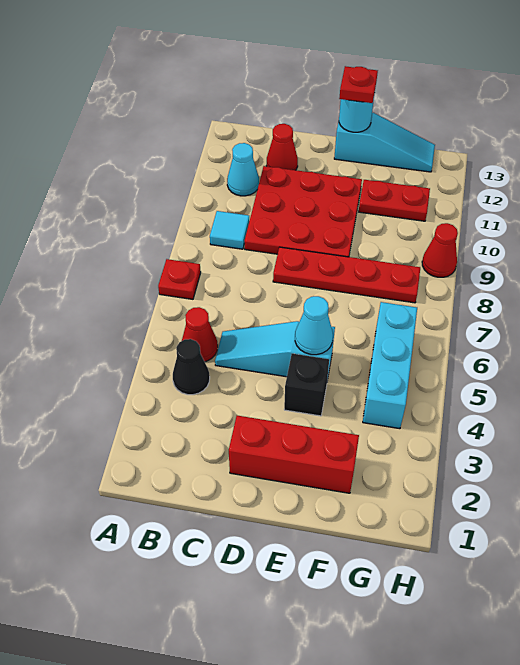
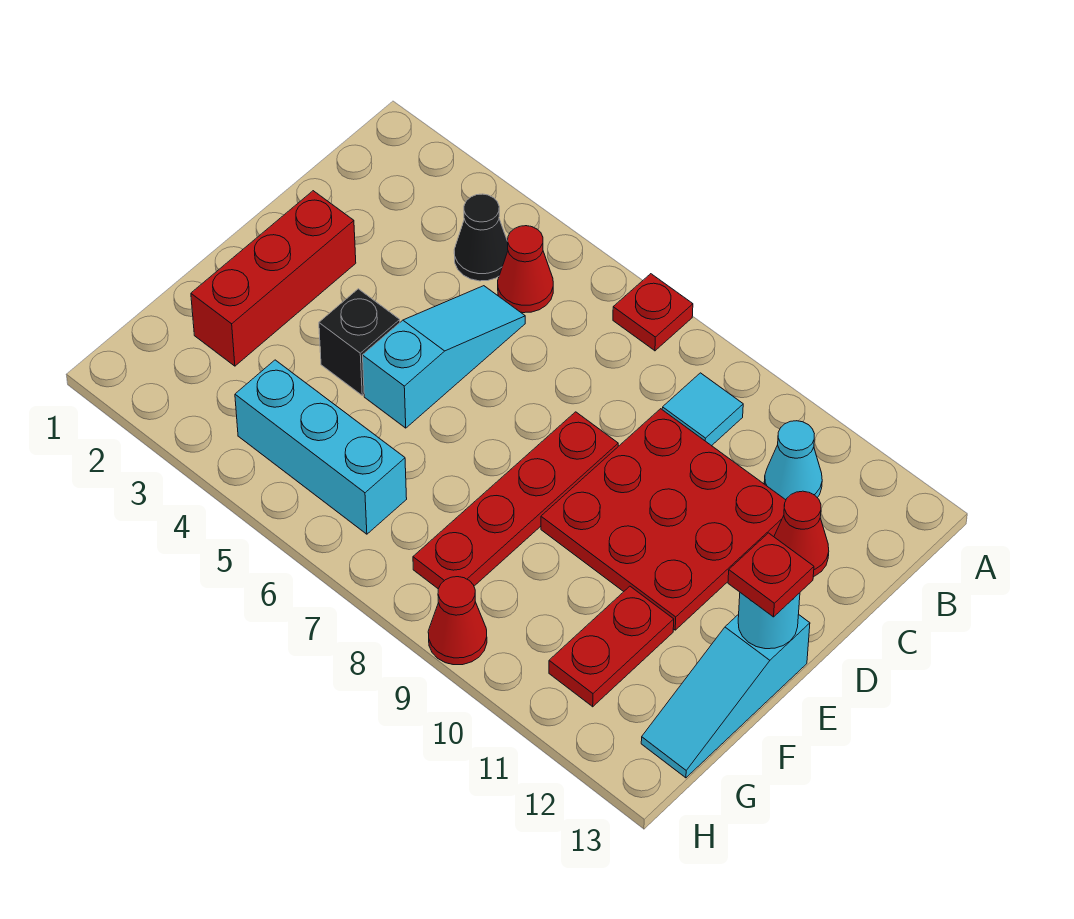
cyan cone E5 level 2 -> none

